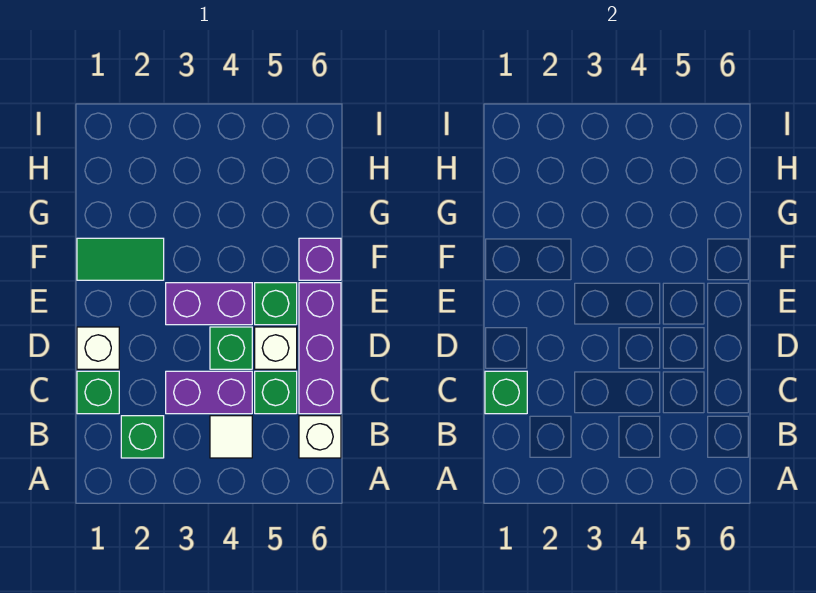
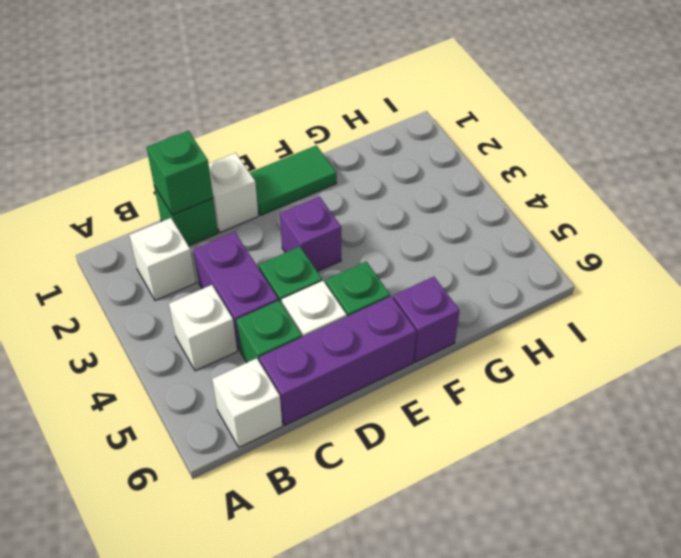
green brick B2 level 1 -> white brick B2 level 1
white tile B4 level 1 -> white brick B4 level 1
purple brick E3:E4 level 1 -> purple brick E3 level 1
green tile F1:F2 level 1 -> green tile E1:F1 level 1

